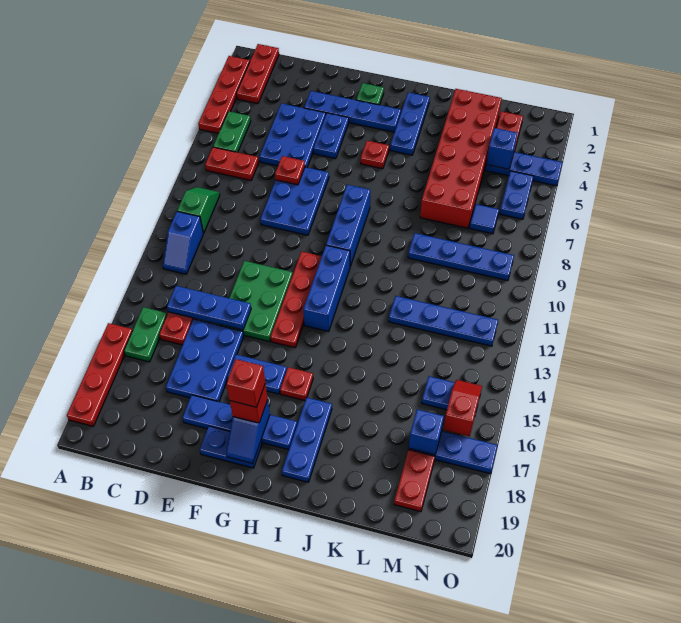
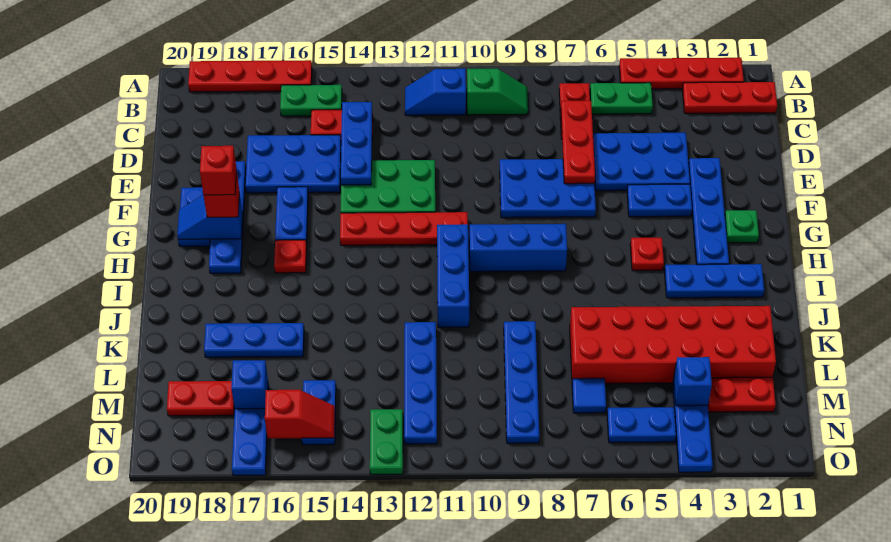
red plate E7 level 2 -> red plate C7:E7 level 2
blue brick H11:H13 level 1 -> blue brick H11:J11 level 1
blue plate I17:I19 level 1 -> blue plate K16:K18 level 1
none -> green plate N13:O13 level 1

